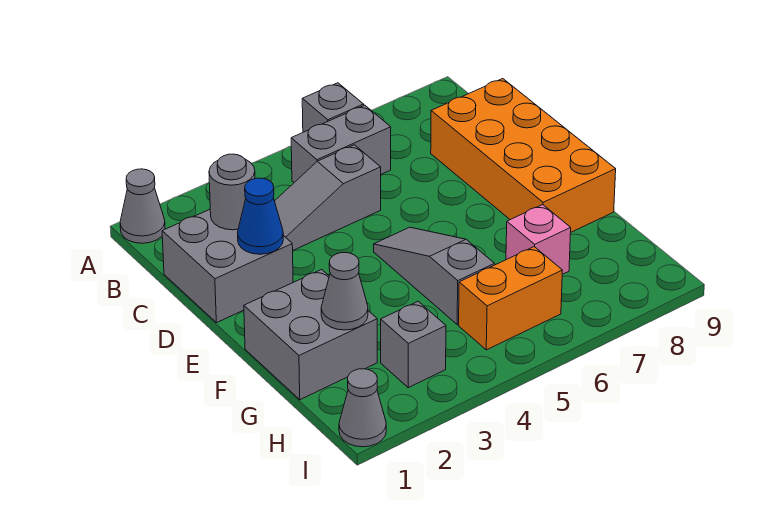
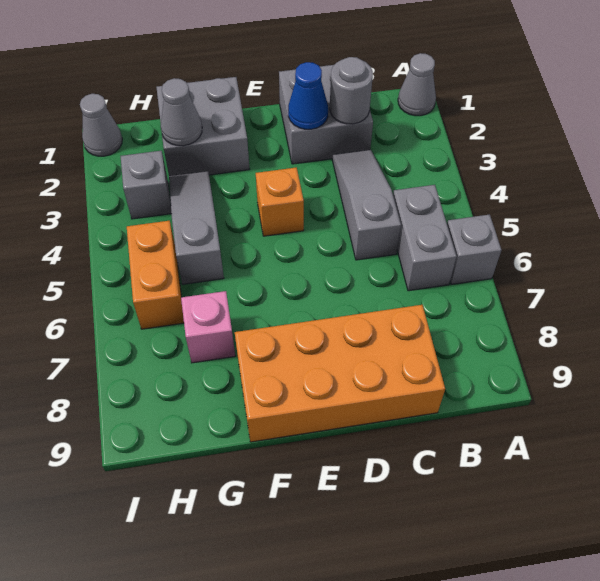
none -> orange brick E4 level 1
grey slope E5:G5 level 1 top G -> grey slope G3:G5 level 1 top 5

